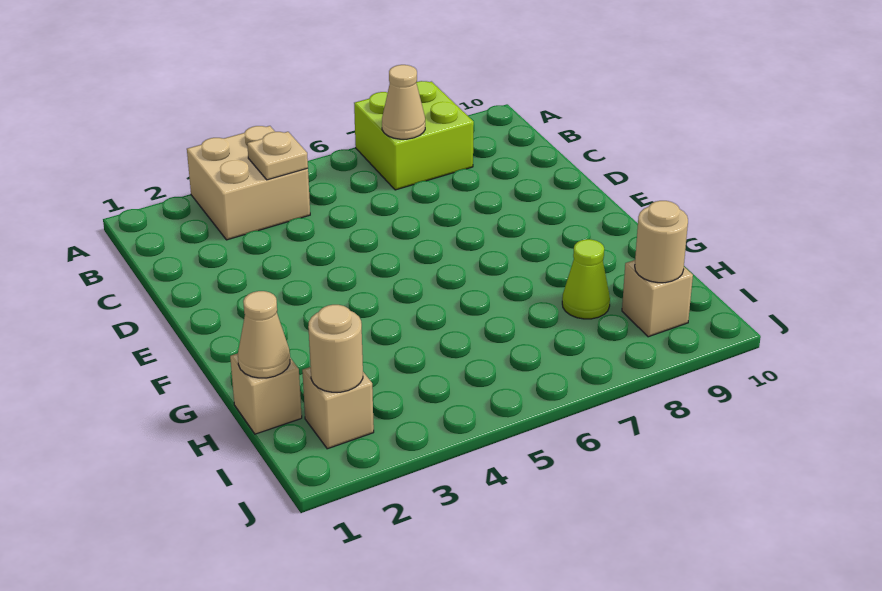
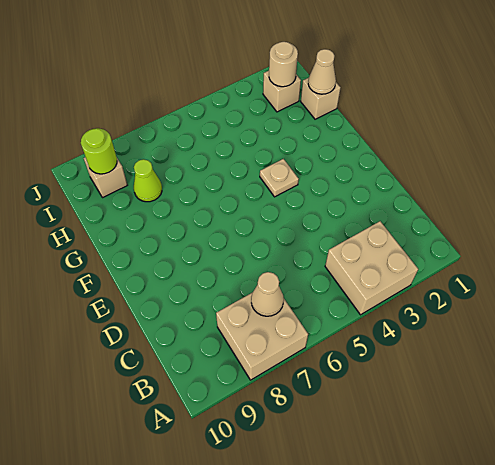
lime brick A7:B8 level 1 -> tan brick A7:B8 level 1
tan plate B4 level 2 -> tan plate F4 level 1
tan round brick I9 level 2 -> lime round brick I9 level 2

